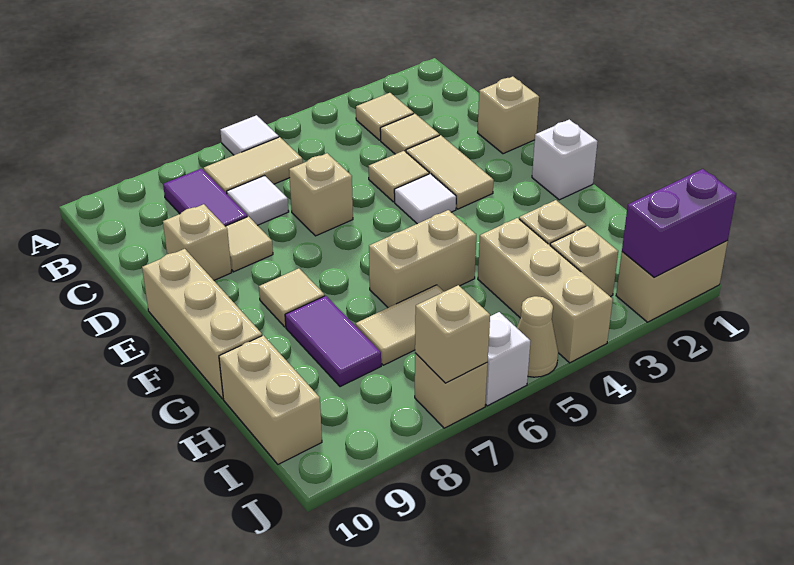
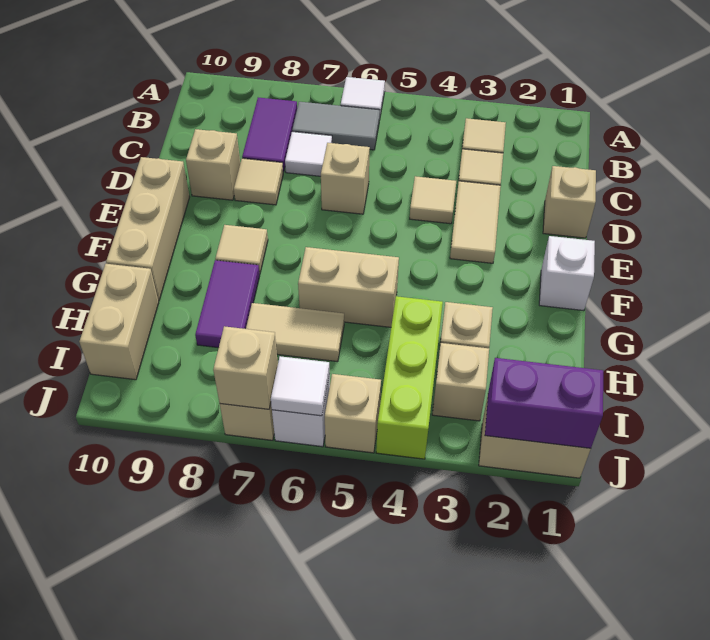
tan tile B6:B7 level 1 -> grey tile B6:B7 level 1
white tile E4 level 1 -> white tile J6 level 2
tan brick H4:J4 level 1 -> lime brick H4:J4 level 1
tan cone J5 level 1 -> tan brick J5 level 1

